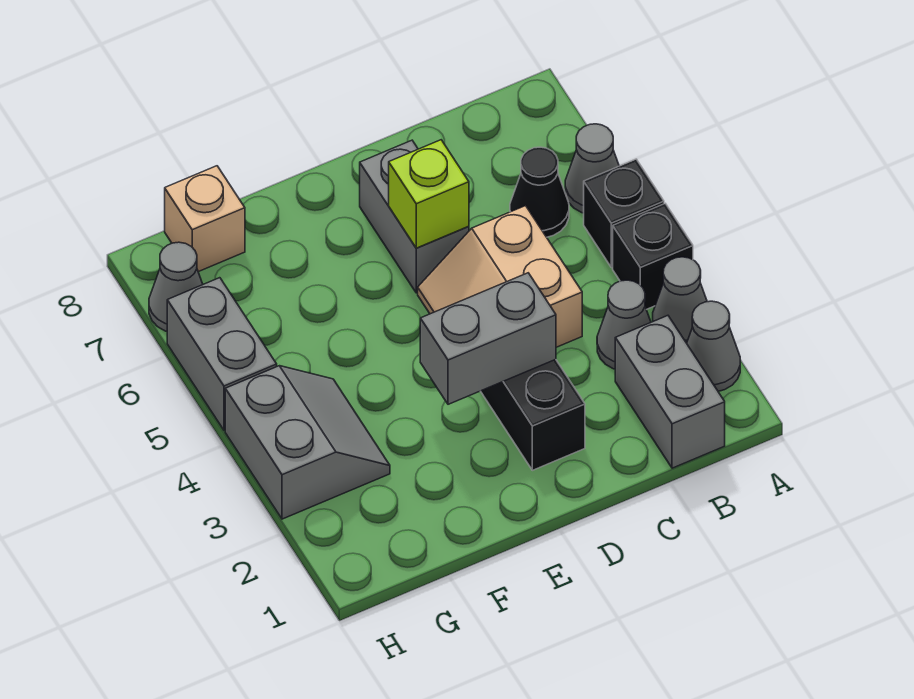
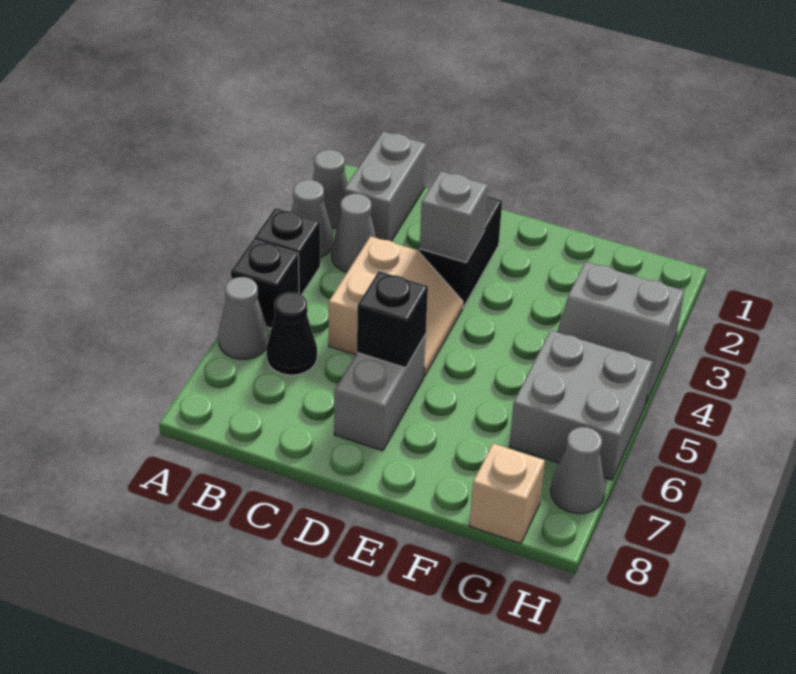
grey brick D3:E3 level 2 -> grey brick D3 level 2
lime brick D6 level 2 -> black brick D6 level 2
grey slope G3:H4 level 1 top H -> grey slope G3:H4 level 1 top 3
grey brick H5:H6 level 1 -> grey brick G5:H6 level 1

